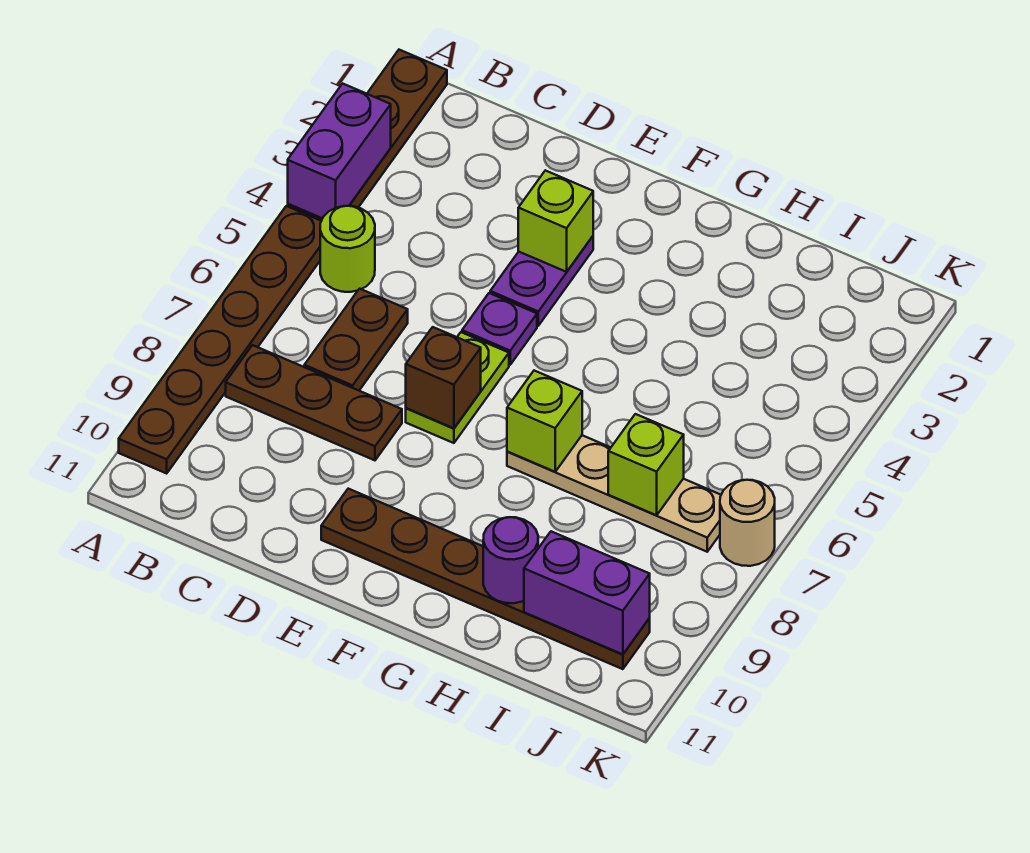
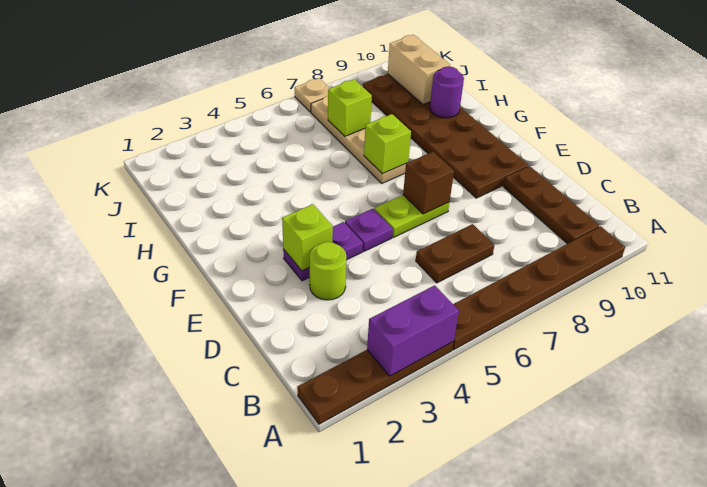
lime round brick B5 level 1 -> lime round brick D3 level 1
brown plate B8:D8 level 1 -> brown plate B10:D10 level 1
brown plate E10:J10 level 1 -> brown plate E9:J10 level 1
purple brick I10:J10 level 2 -> tan brick I10:J10 level 2
tan round brick K7 level 1 -> tan plate K7 level 1

